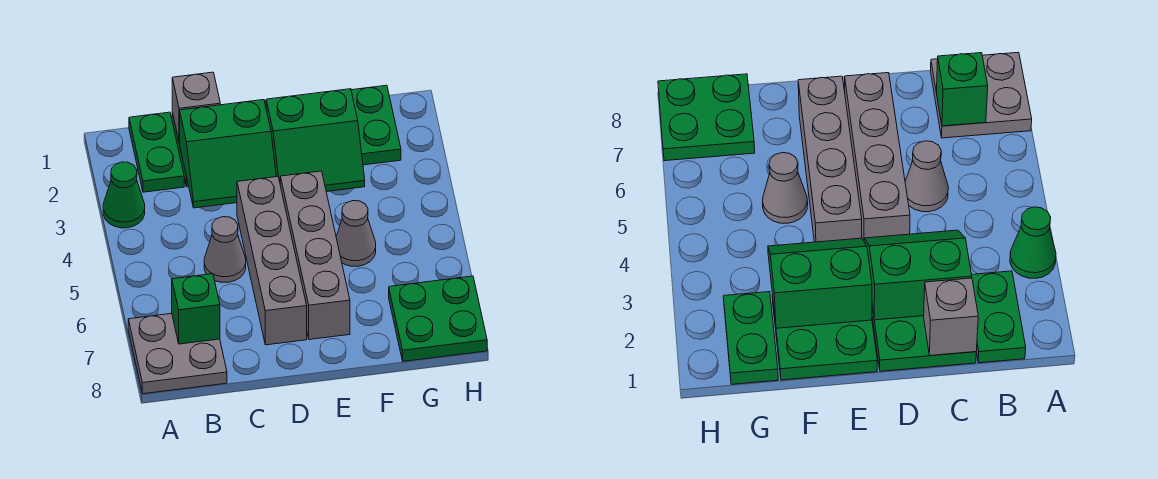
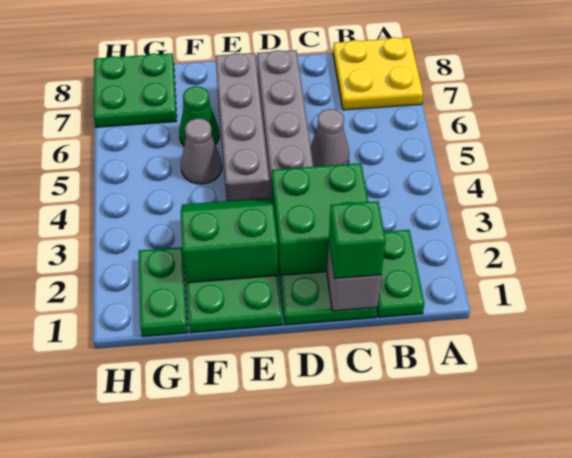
green cone A3 level 1 -> green cone F6 level 1
grey plate A7:B8 level 1 -> yellow plate A7:B8 level 1
green brick B7 level 2 -> green brick C1 level 3
green slope C2:D3 level 2 top 2 -> green brick C2:D3 level 2

